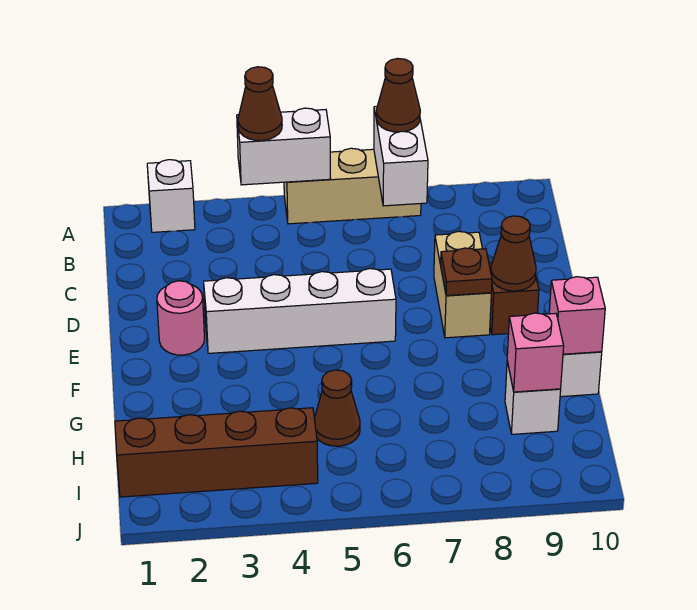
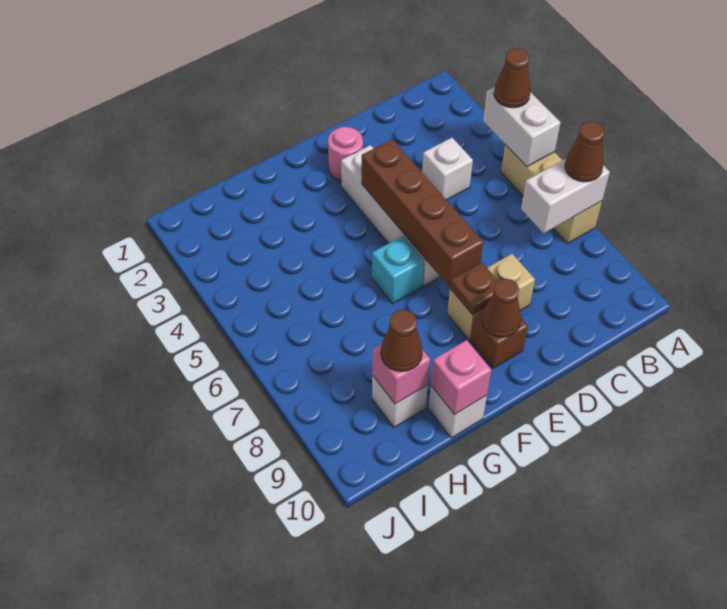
white brick A2 level 1 -> white brick C4 level 1
none -> cyan brick F6 level 1
brown cone H5 level 1 -> brown cone H9 level 3
brown brick I1:I4 level 1 -> brown brick E4:E7 level 2

